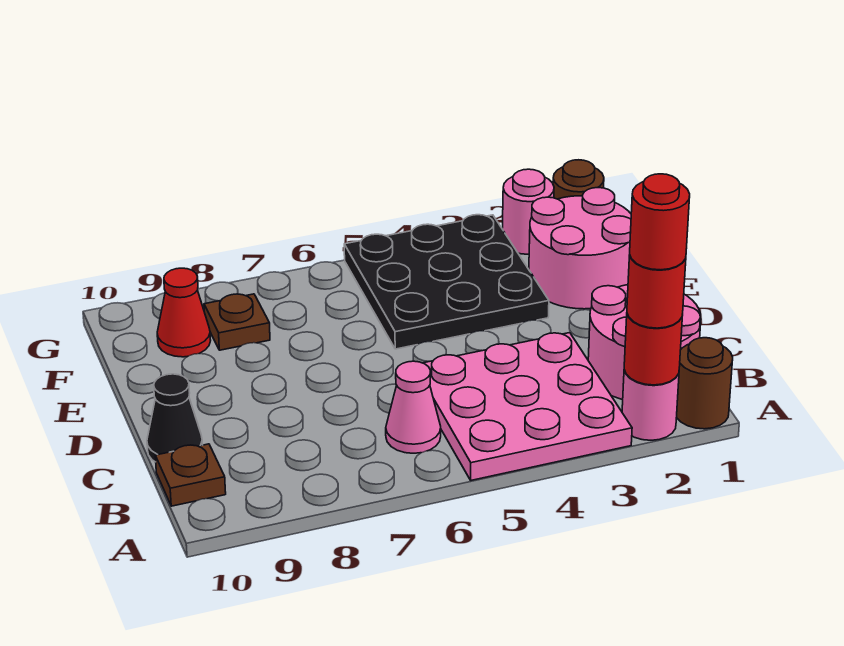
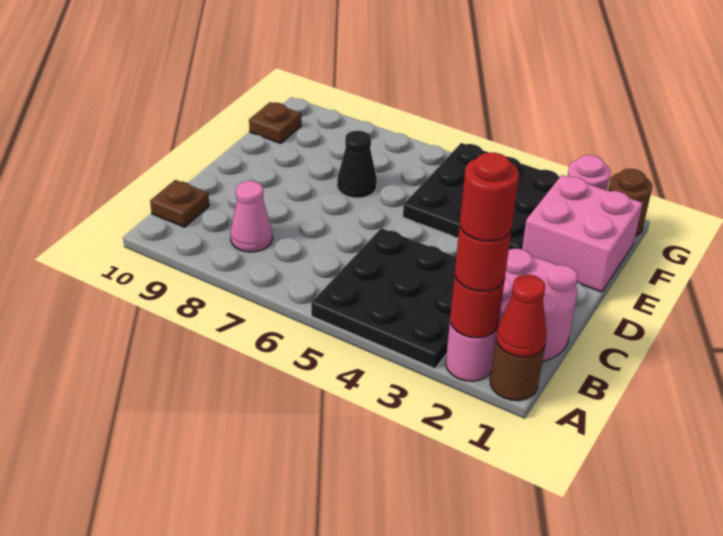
pink plate A3:C5 level 1 -> black plate A3:C5 level 1
pink cone B6 level 1 -> pink cone B8 level 1
black cone C10 level 1 -> black cone E7 level 1
pink round brick E1:F2 level 1 -> pink brick E1:F2 level 1
brown plate F8 level 1 -> brown plate F10 level 1
red cone F9 level 1 -> red cone A1 level 2

